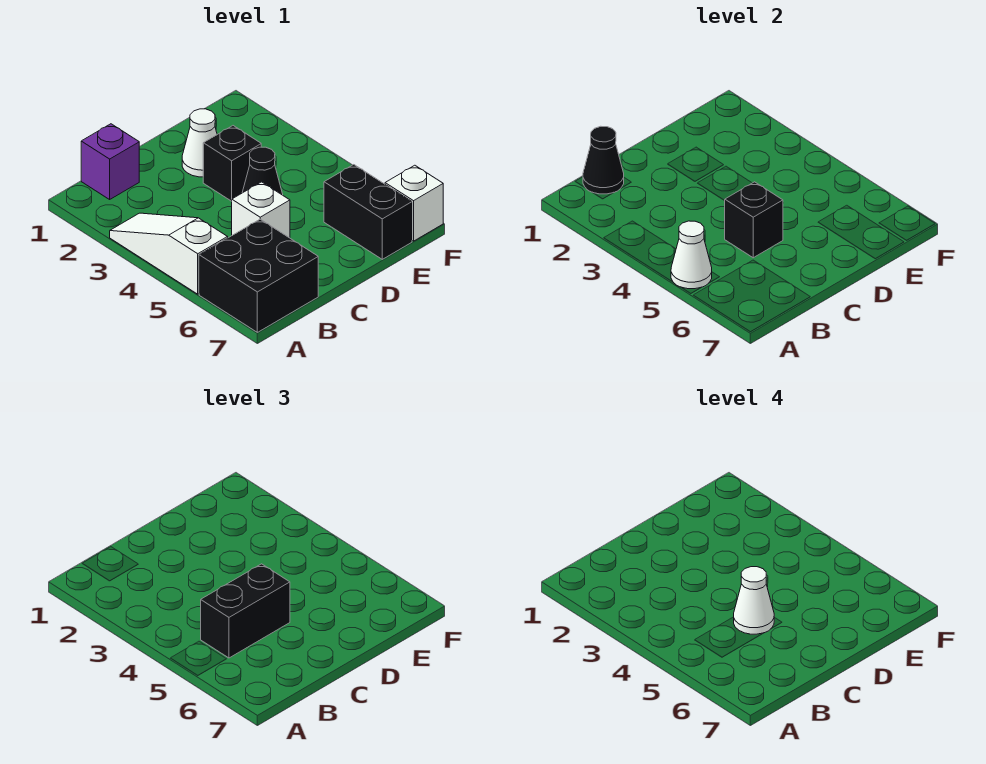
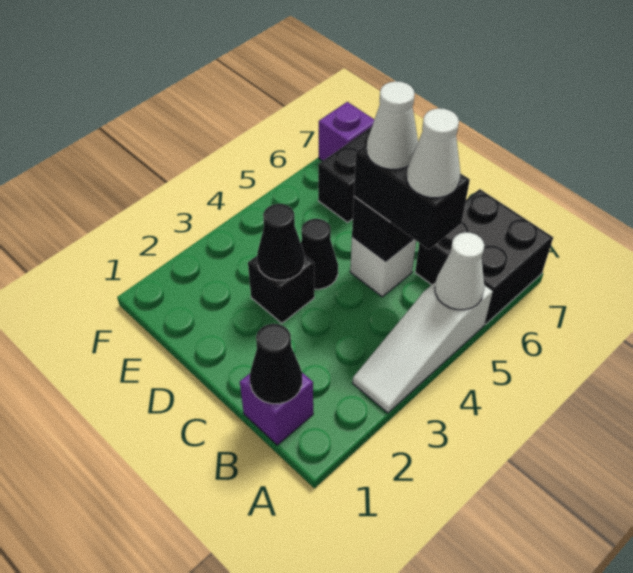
white cone D2 level 1 -> white cone B5 level 4
none -> black cone D3 level 2
white brick F7 level 1 -> purple brick F7 level 1

